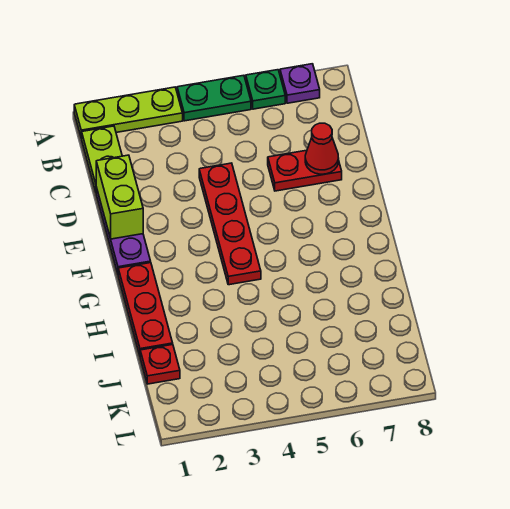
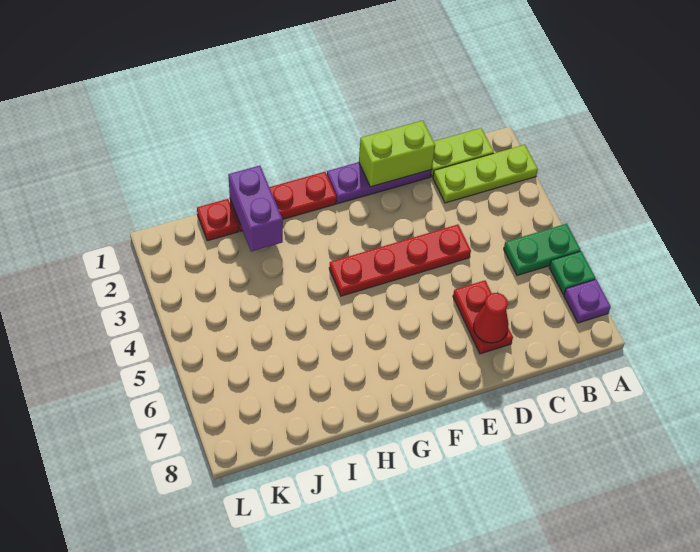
lime plate A1:A3 level 1 -> lime plate A2:C2 level 1
green plate A4:A5 level 1 -> green plate A5:B5 level 1
none -> purple brick I1:I2 level 2

